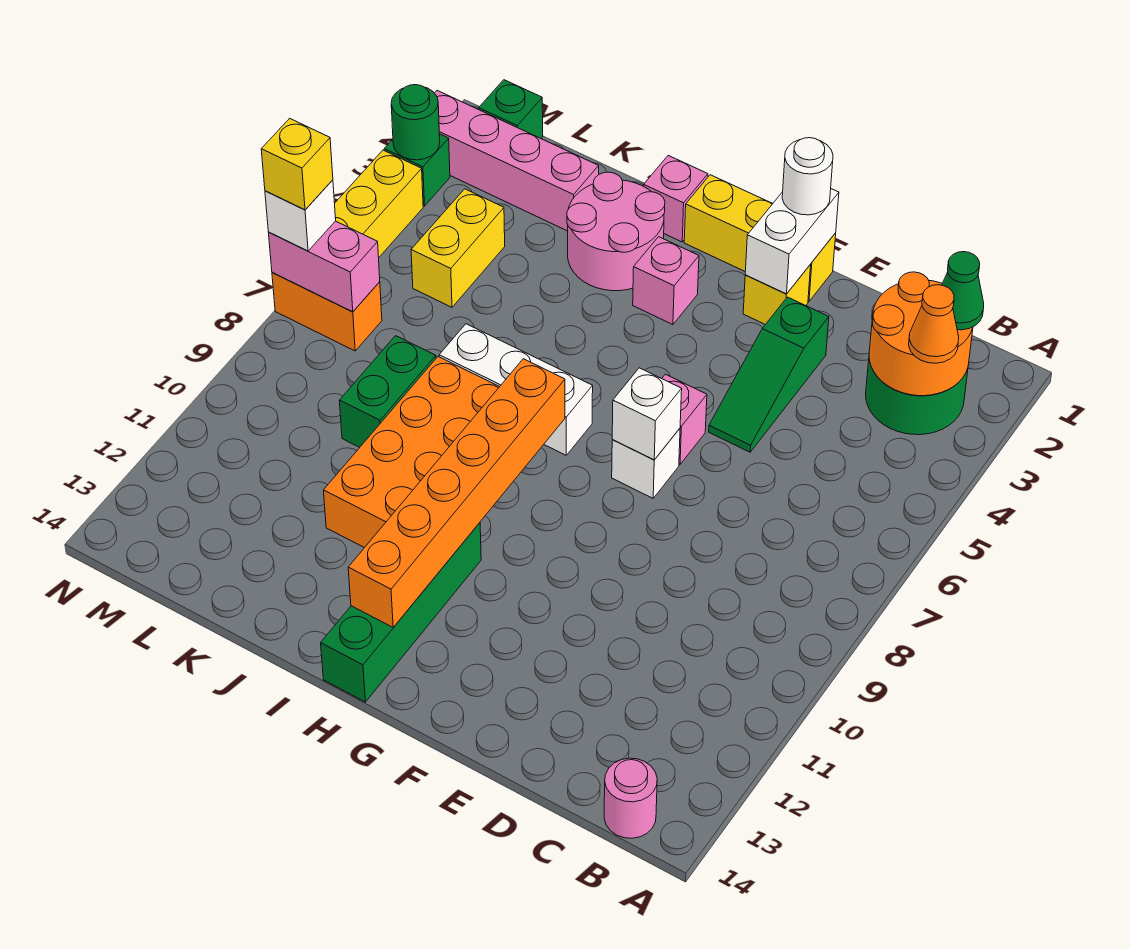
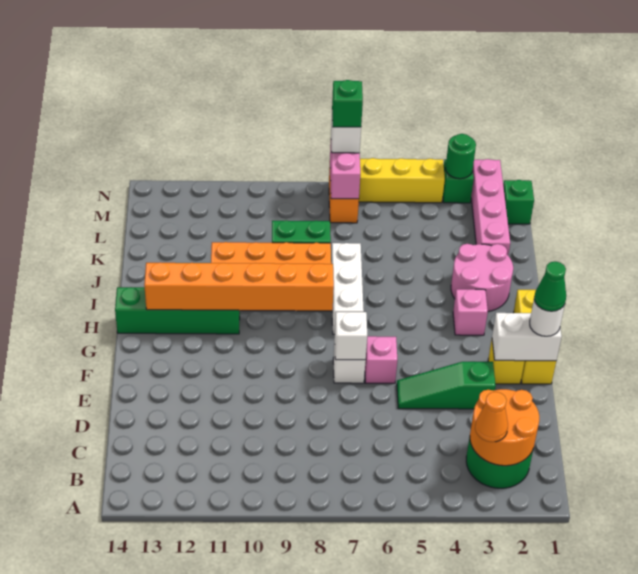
green cone B2 level 3 -> green cone F1 level 4
pink round brick B14 level 1 -> none
pink brick I1 level 1 -> none
yellow brick L4:L5 level 1 -> none
yellow brick N7 level 4 -> green brick N7 level 4

